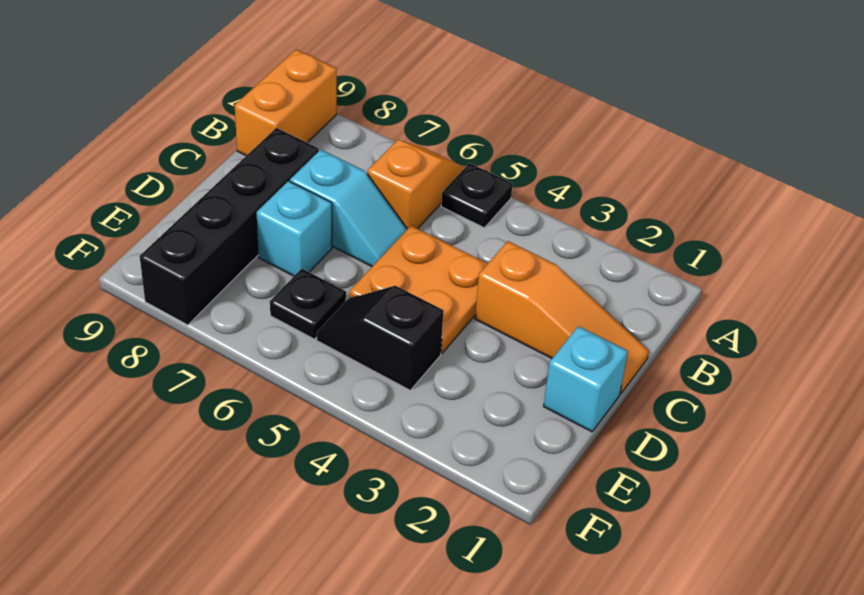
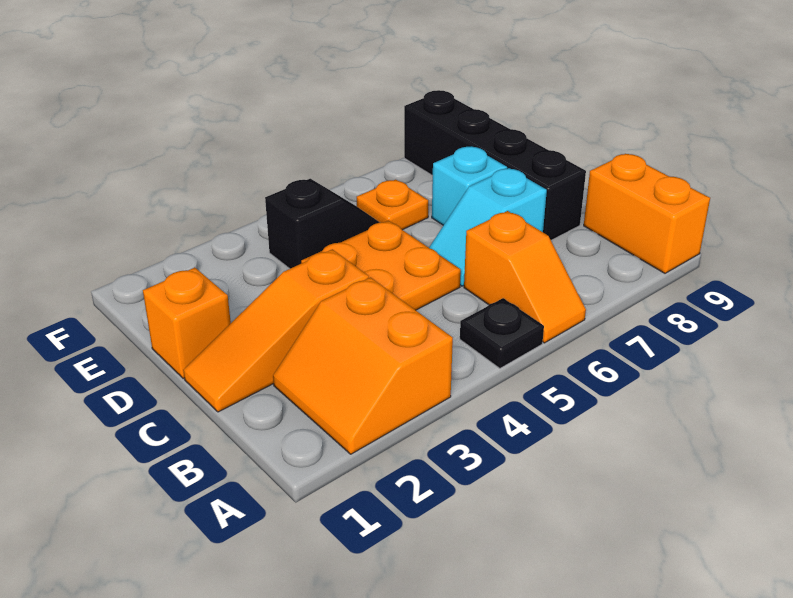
none -> orange slope A2:B3 level 1 top 3
cyan brick D1 level 1 -> orange brick D1 level 1
black plate E6 level 1 -> orange plate E6 level 1

